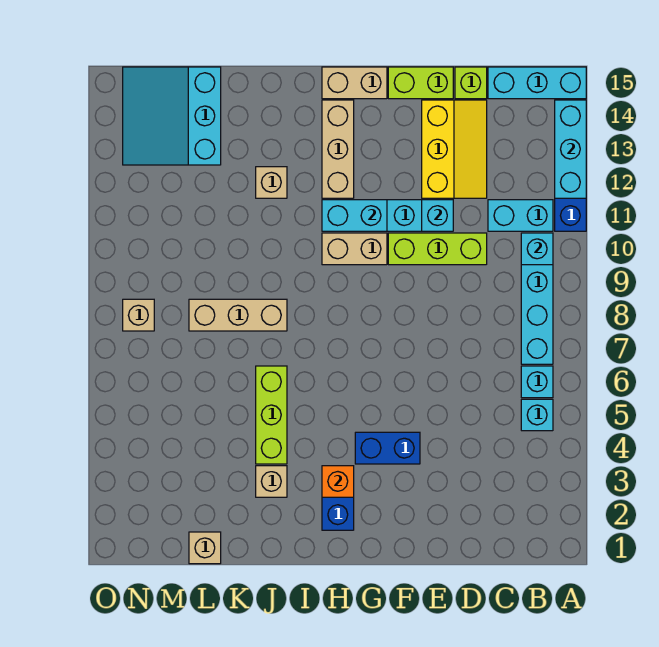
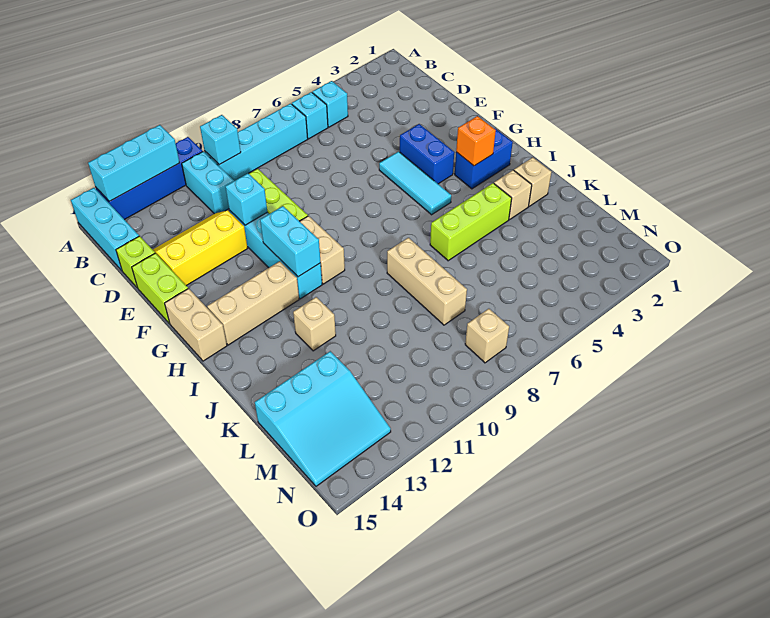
none -> cyan tile F5:H5 level 1
tan brick L1 level 1 -> tan brick J2 level 1

